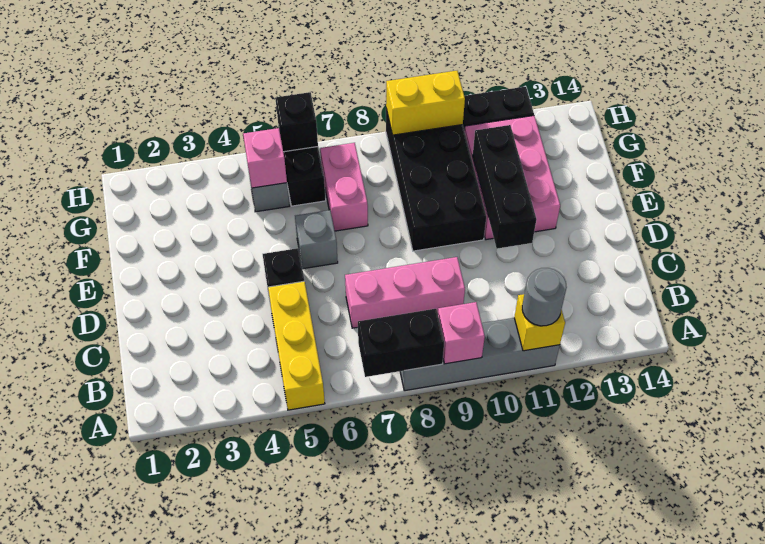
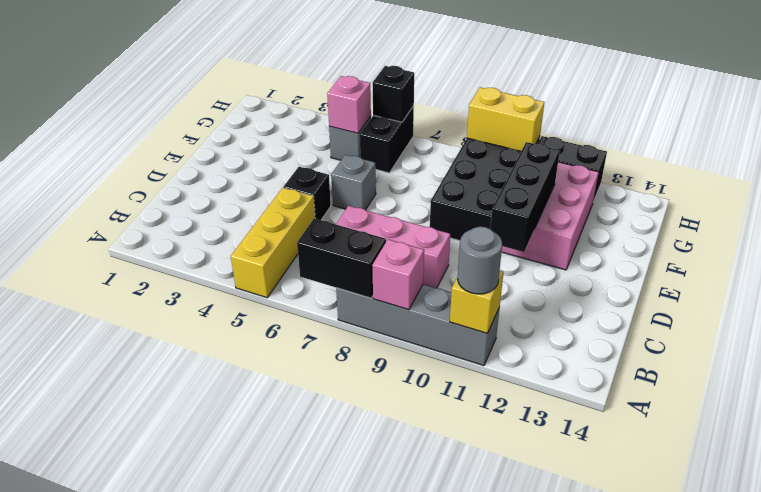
pink brick F7:G7 level 1 -> none

